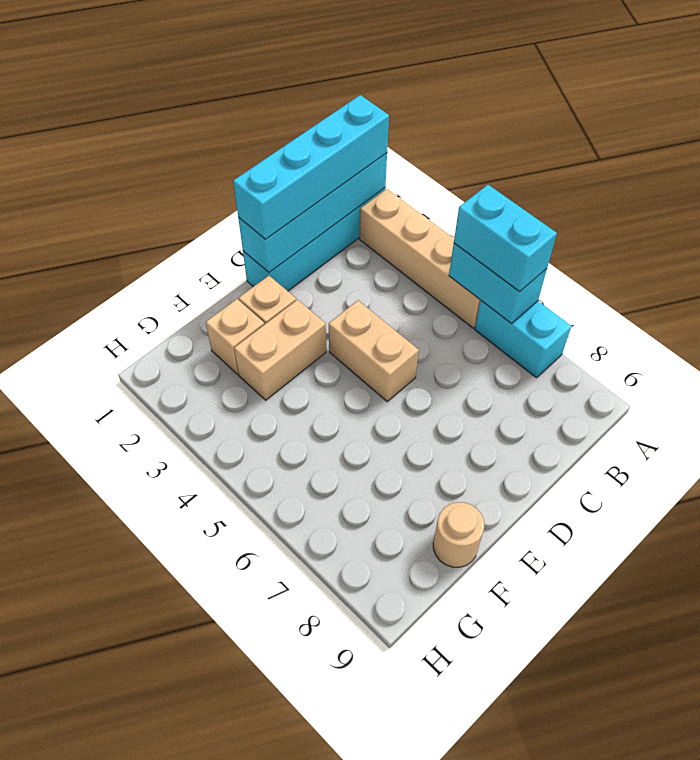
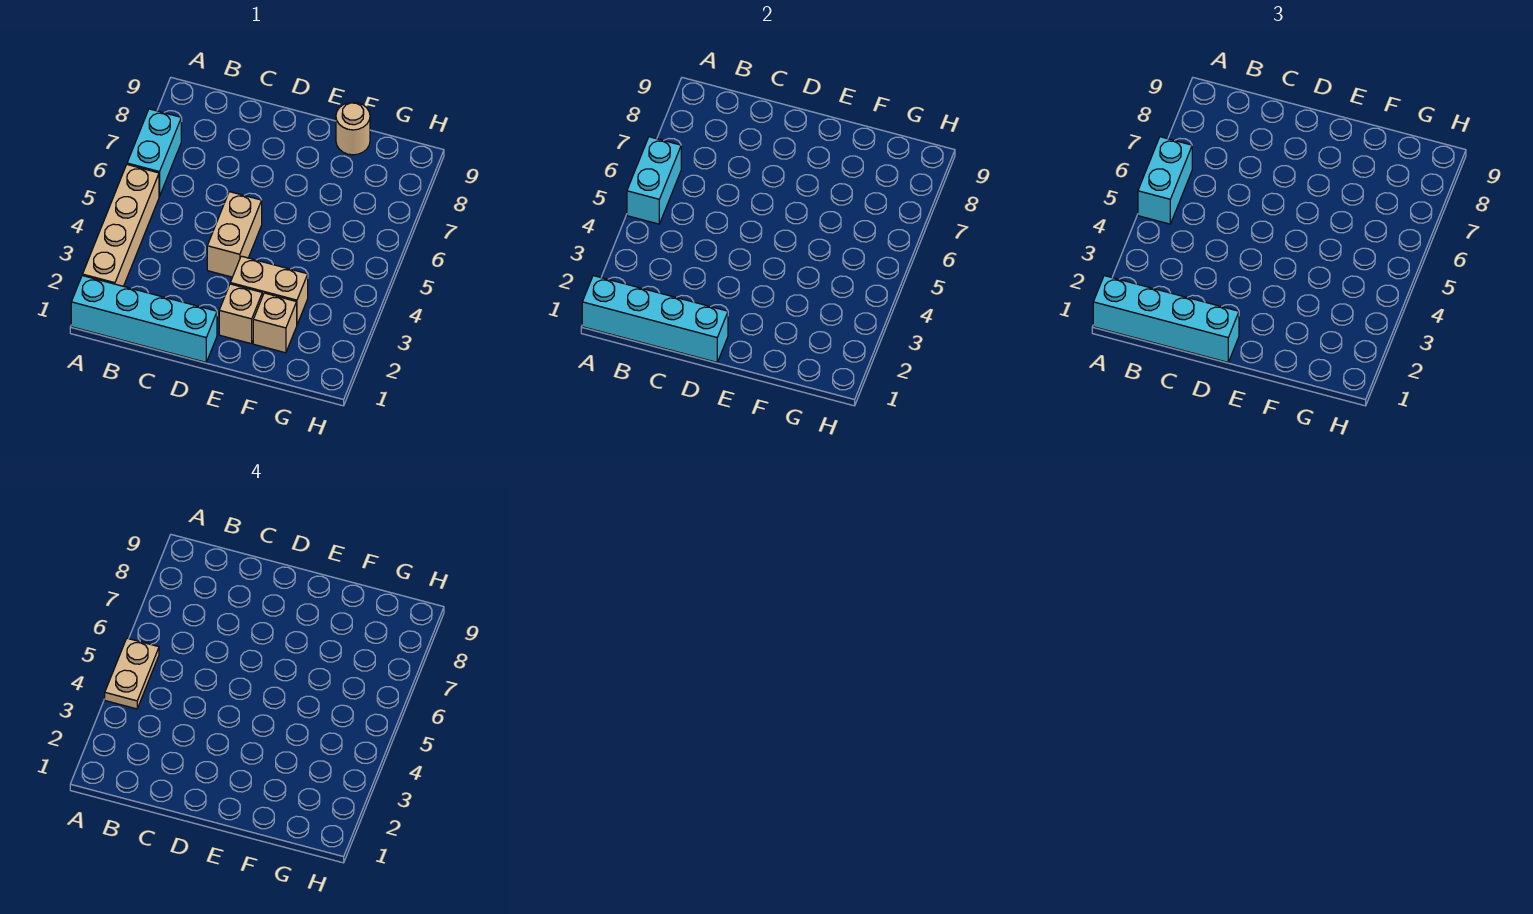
none -> tan plate A4:A5 level 4

